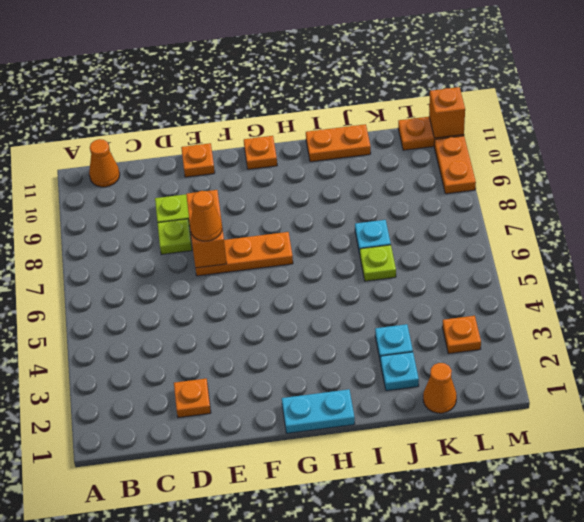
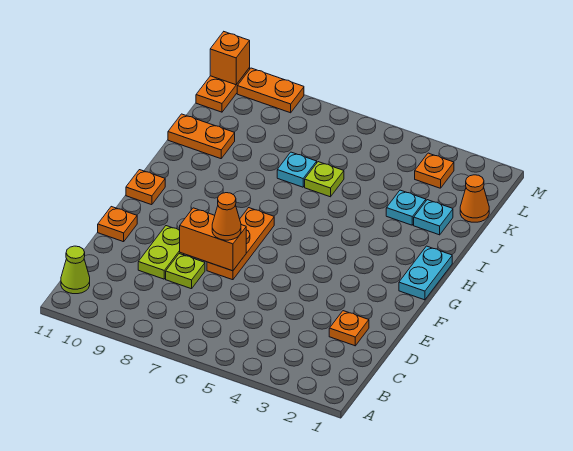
orange cone B11 level 1 -> lime cone B11 level 1
orange plate I11:J11 level 1 -> orange plate J10:J11 level 1

